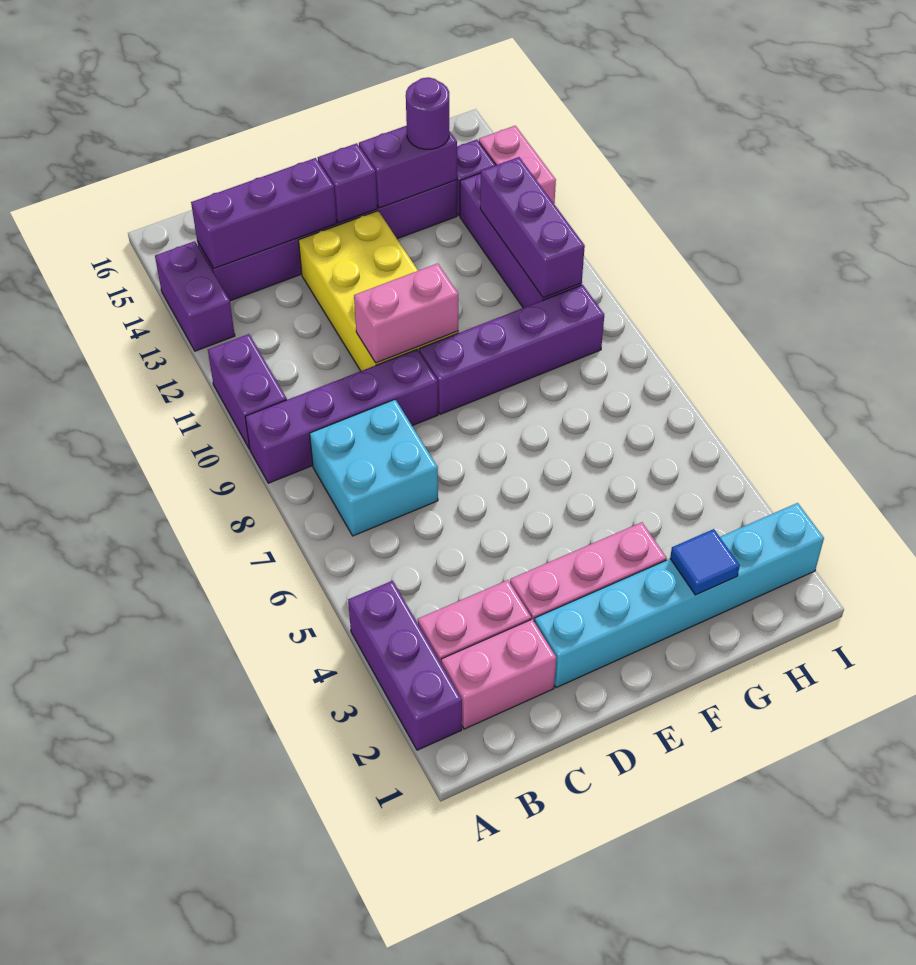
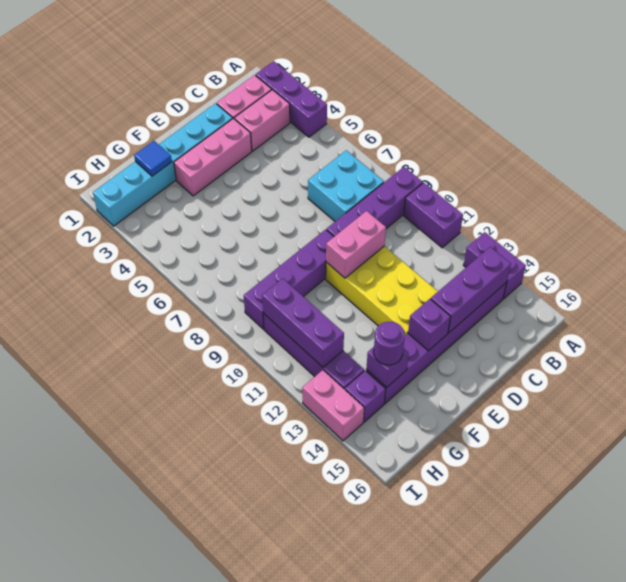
purple brick F14:G14 level 2 -> purple brick G14 level 2

